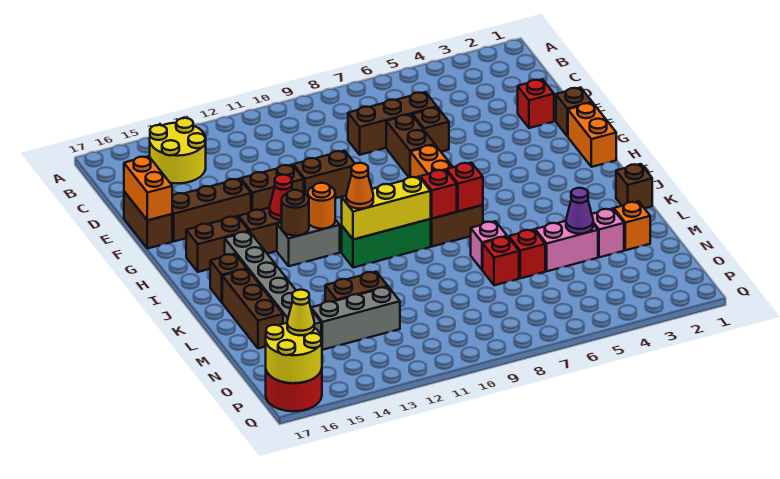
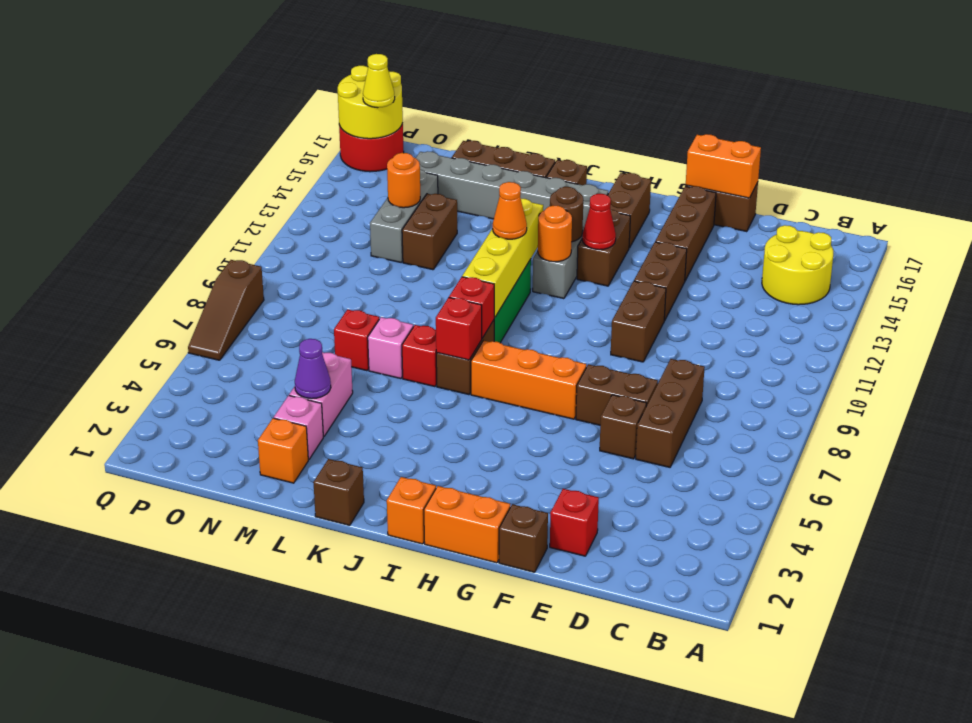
none -> orange brick I1 level 1
yellow brick J9:J11 level 2 -> yellow brick J9:J12 level 2
red brick M6 level 1 -> red brick K7 level 1
none -> orange round brick N13 level 2
none -> brown slope Q6:Q8 level 1 top 8

